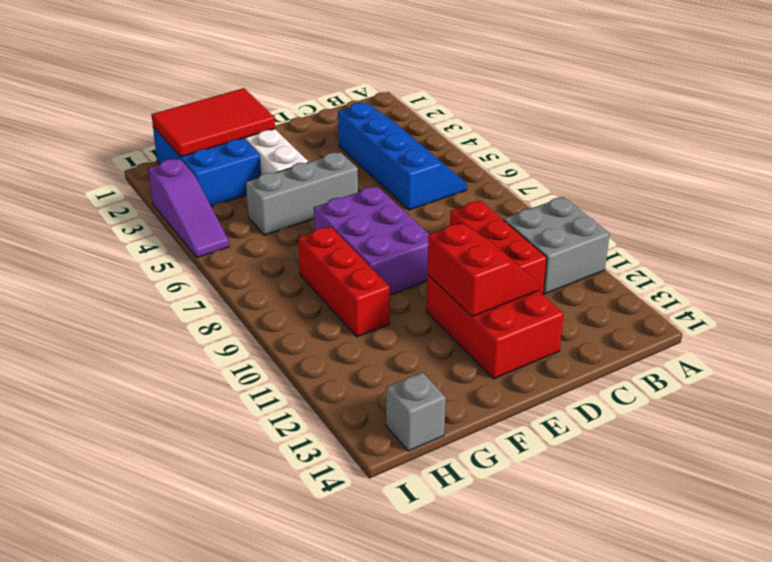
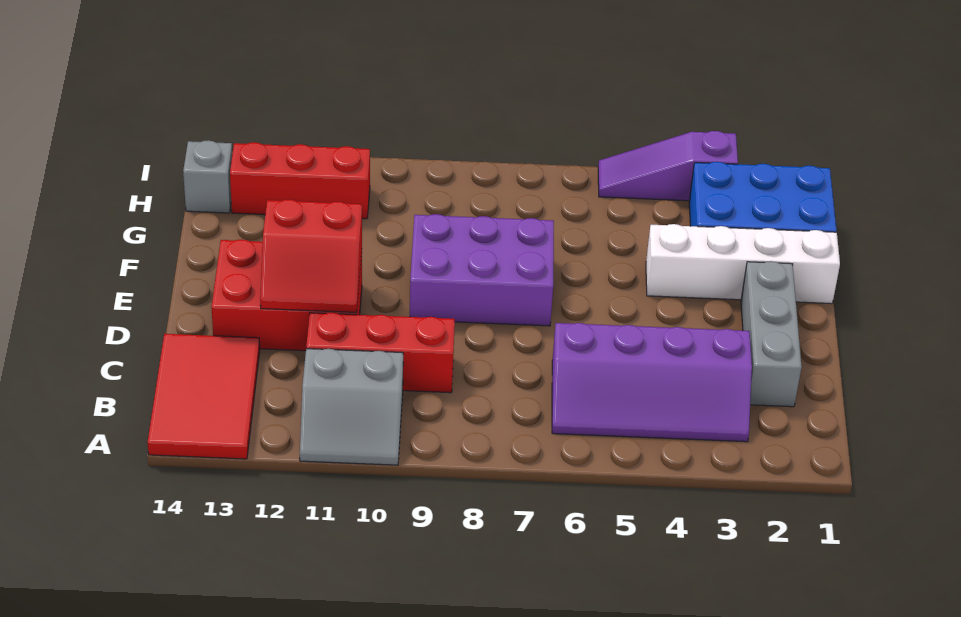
grey brick A10:B11 level 1 -> grey slope A10:B11 level 1 top B
blue slope B3:C6 level 1 top C -> purple slope B3:C6 level 1 top C
grey brick E5:G5 level 1 -> grey brick C2:E2 level 1
red tile F1:H2 level 2 -> red tile A13:C14 level 1
red brick G8:G10 level 1 -> red brick H11:H13 level 1

